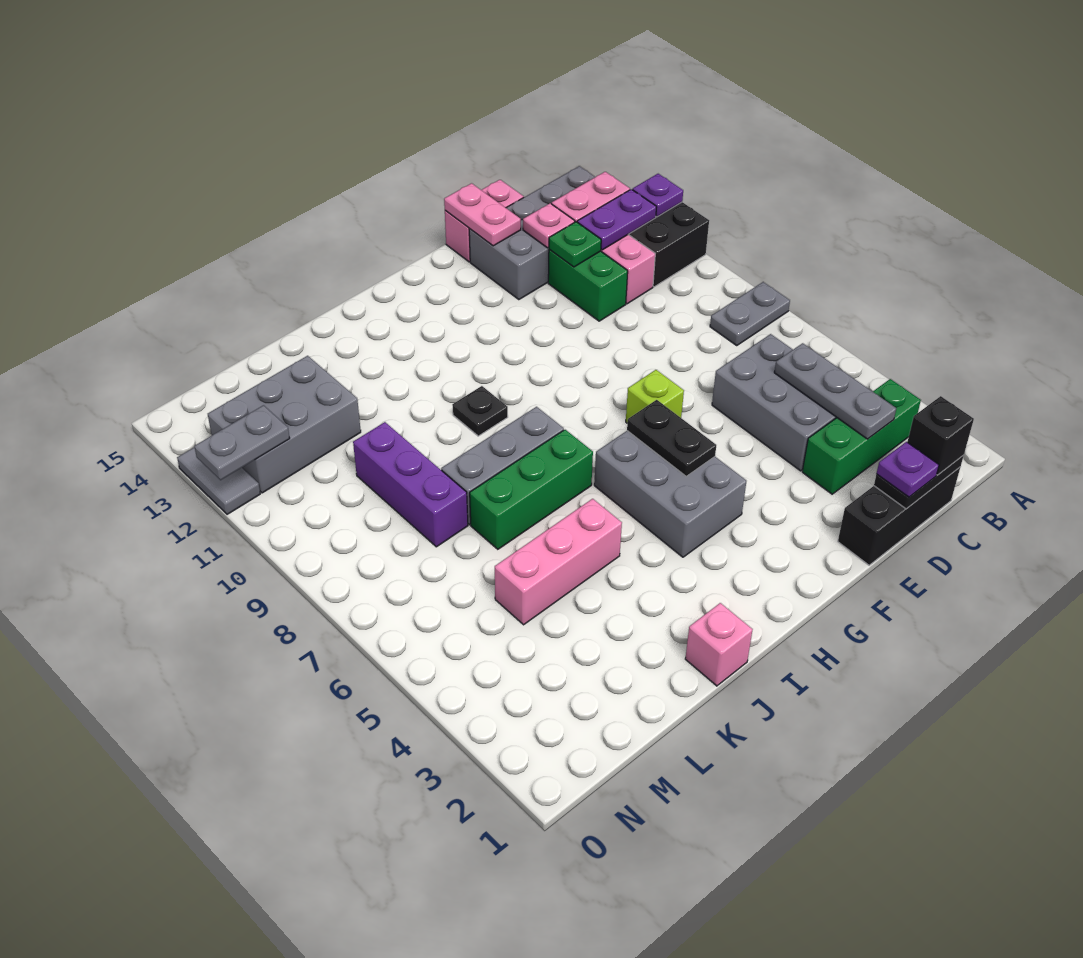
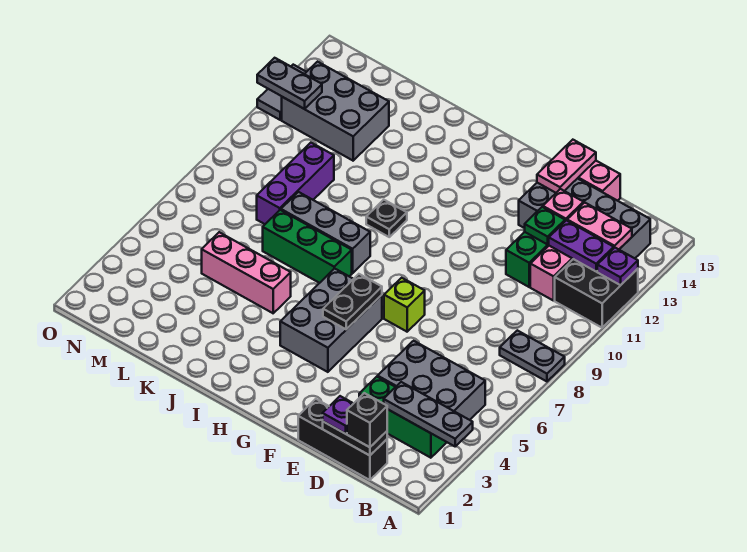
grey plate C3:C5 level 2 -> grey plate A3:C3 level 2
grey brick C4:D6 level 1 -> grey brick B4:D5 level 1
pink brick J1 level 1 -> none

